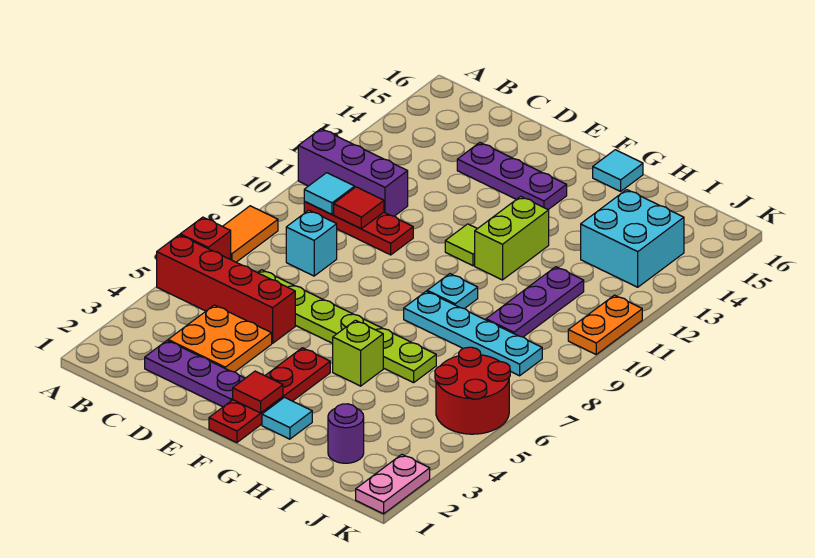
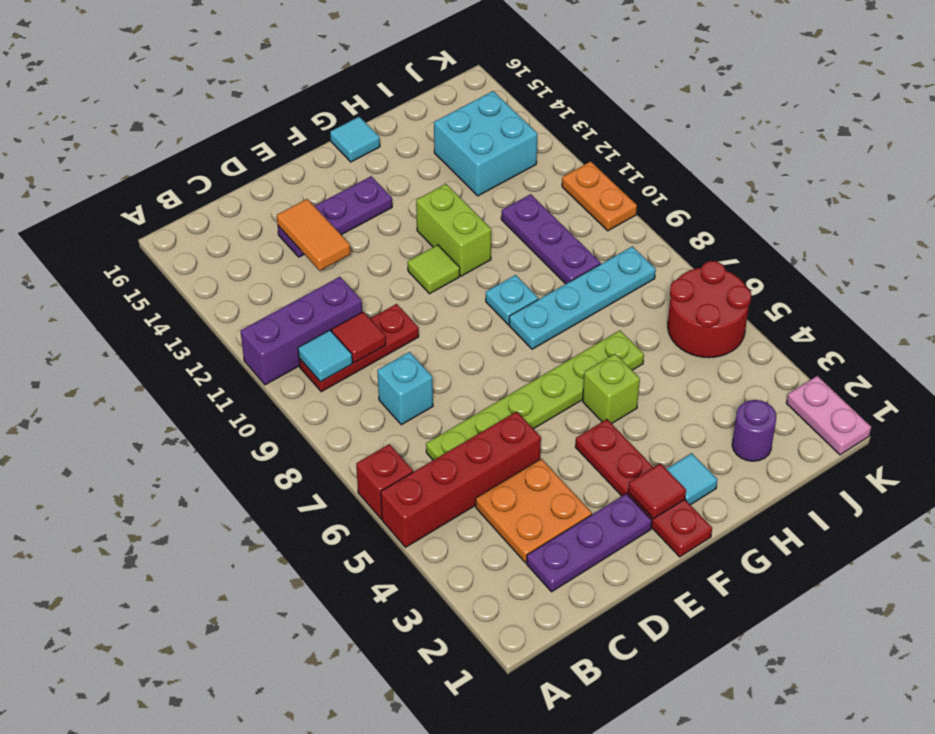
orange tile A7:A8 level 1 -> orange tile D13:D14 level 2

